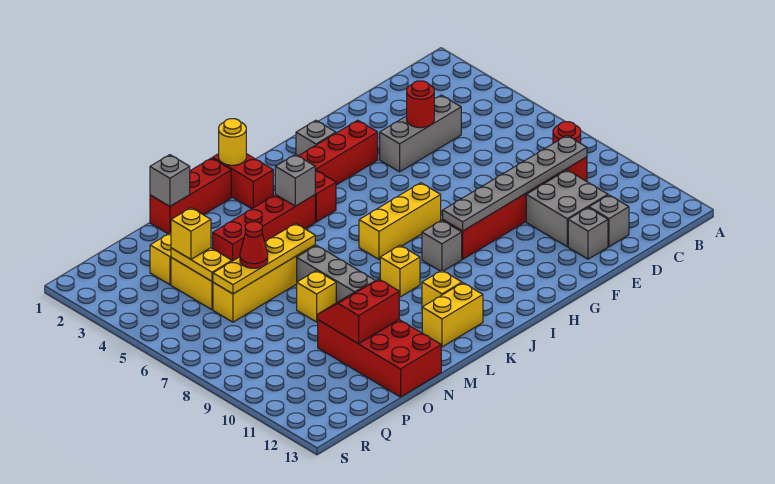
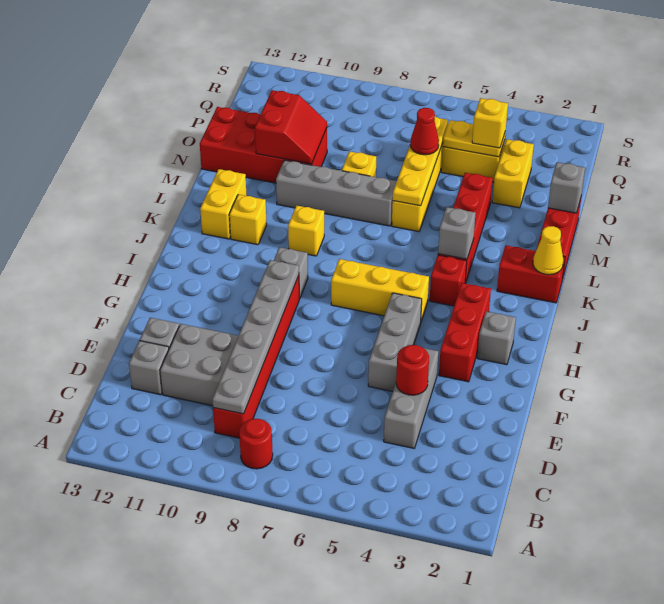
none -> grey brick F5:H5 level 1
yellow brick H7:J7 level 1 -> yellow brick I5:I7 level 1
yellow round brick K1 level 2 -> yellow cone K1 level 2

